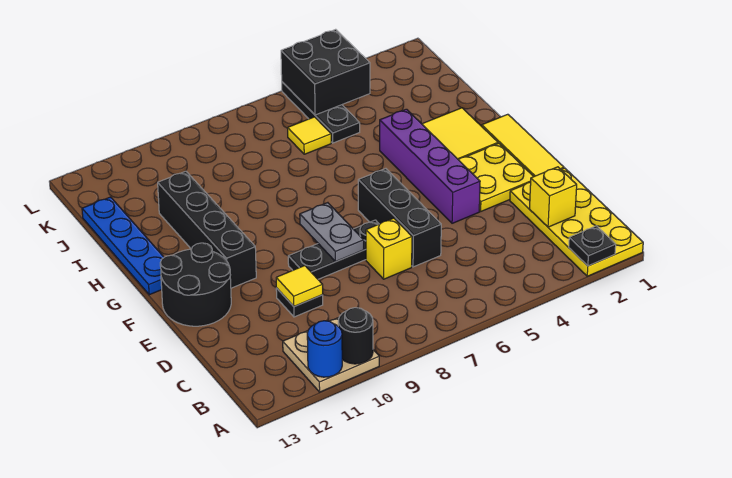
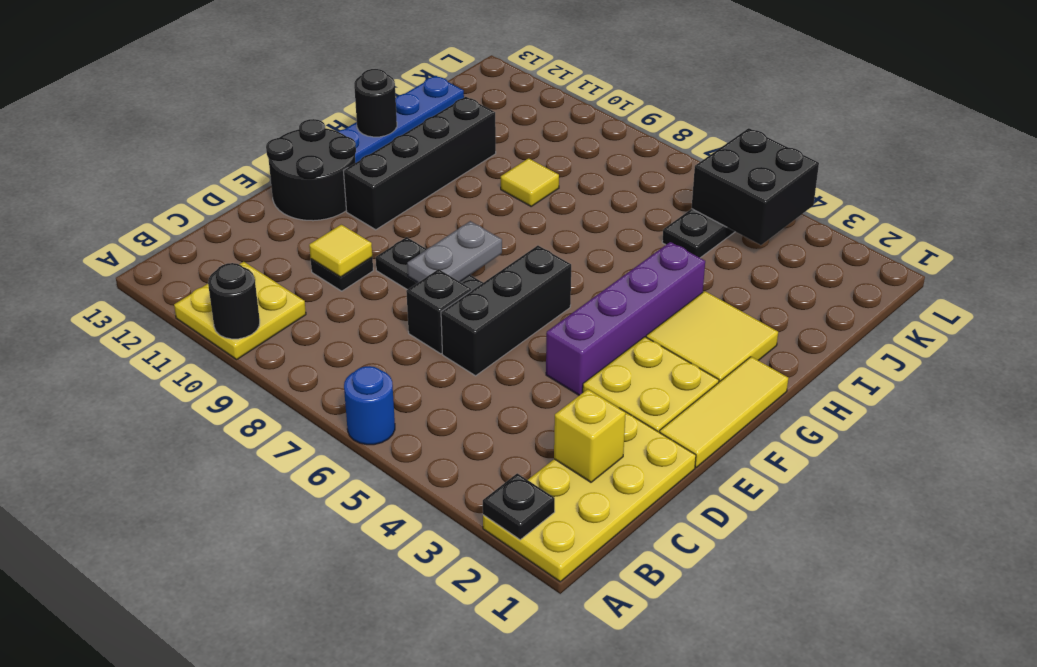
tan plate A10:B11 level 1 -> yellow plate A10:B11 level 1
blue round brick A11 level 2 -> blue round brick A6 level 1
yellow brick D7 level 1 -> black brick D7 level 1
none -> black round brick H13 level 2
yellow tile J6 level 1 -> yellow tile I9 level 1

